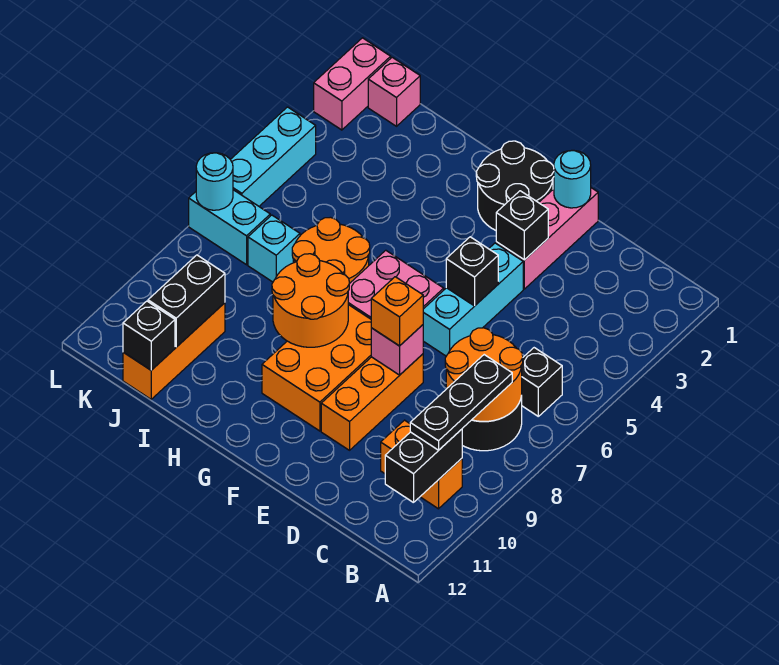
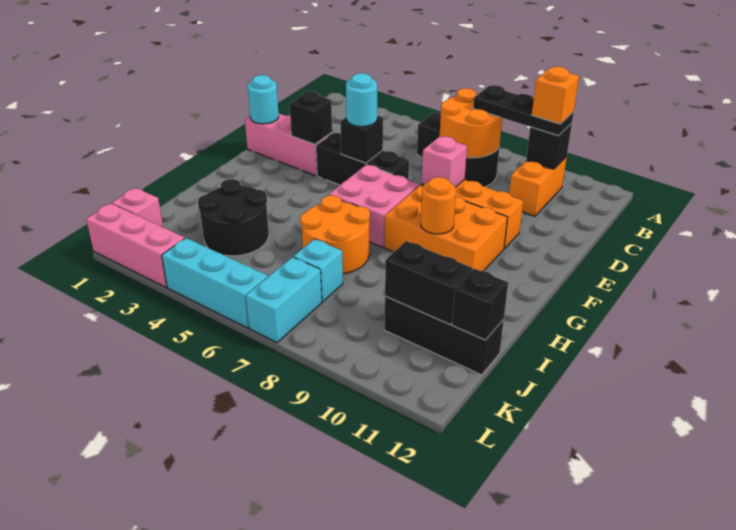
black brick B10:B11 level 2 -> black brick B10 level 2
cyan brick E4:E6 level 1 -> black brick E4:E6 level 1
orange brick E8 level 3 -> orange brick B10 level 4
black round brick F1:G2 level 1 -> black round brick I3:J4 level 1
orange round brick G8:H9 level 2 -> orange round brick G9 level 2
orange brick J10:J12 level 1 -> black brick J10:J12 level 1
pink brick L1:L2 level 1 -> pink brick L1:L3 level 1
cyan round brick L7 level 2 -> cyan round brick E5 level 3

